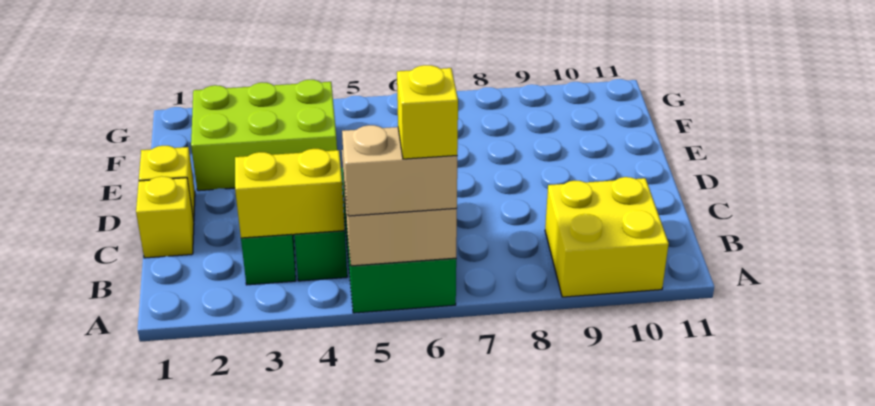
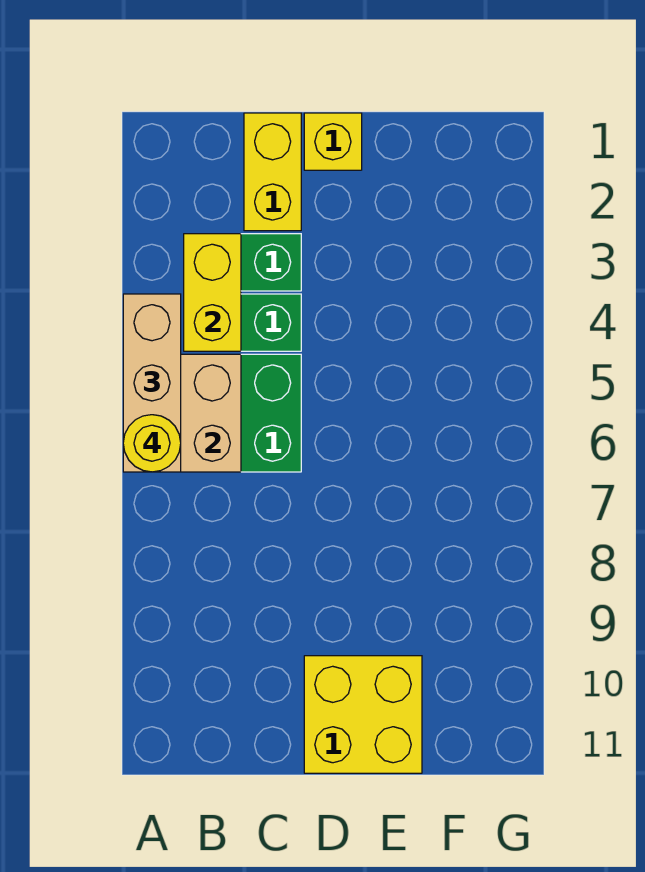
tan brick A5:A6 level 3 -> tan brick A4:A6 level 3
yellow brick A6 level 4 -> yellow round brick A6 level 4
yellow brick A9:B10 level 1 -> yellow brick D10:E11 level 1
yellow brick C1 level 1 -> yellow brick C1:C2 level 1
lime brick E2:F4 level 1 -> none

